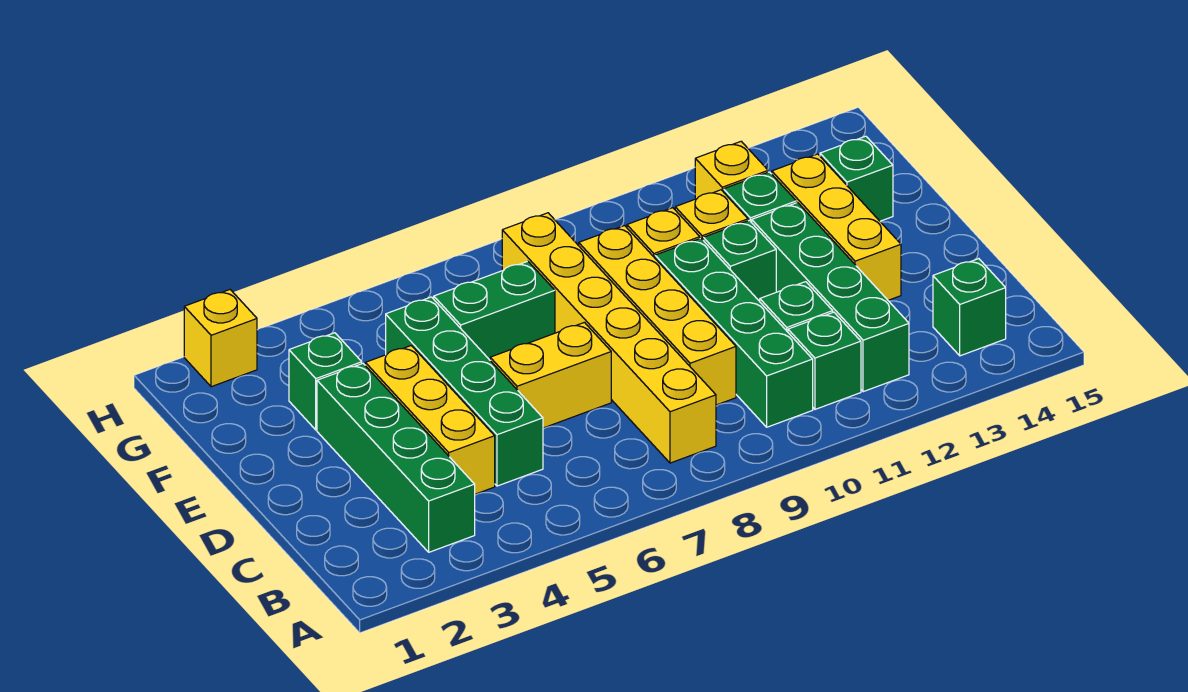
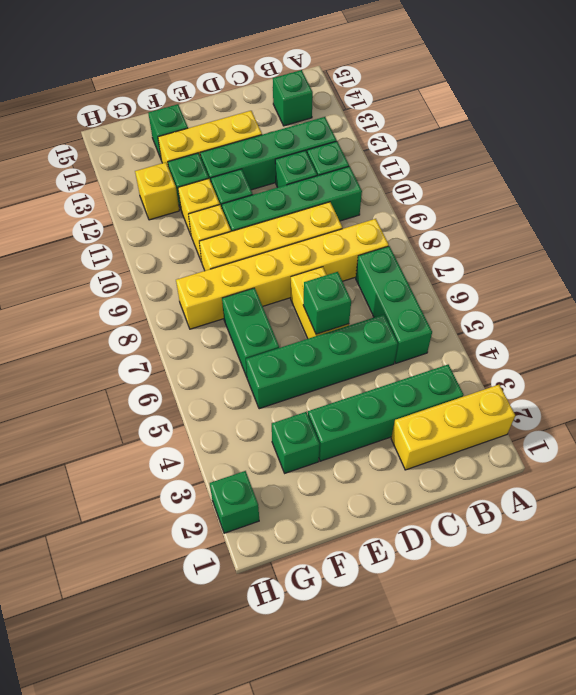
none -> green brick B5:B7 level 1
yellow brick C4:E4 level 1 -> yellow brick A2:C2 level 1
none -> green brick D6 level 2
yellow brick H2 level 1 -> green brick H2 level 1

